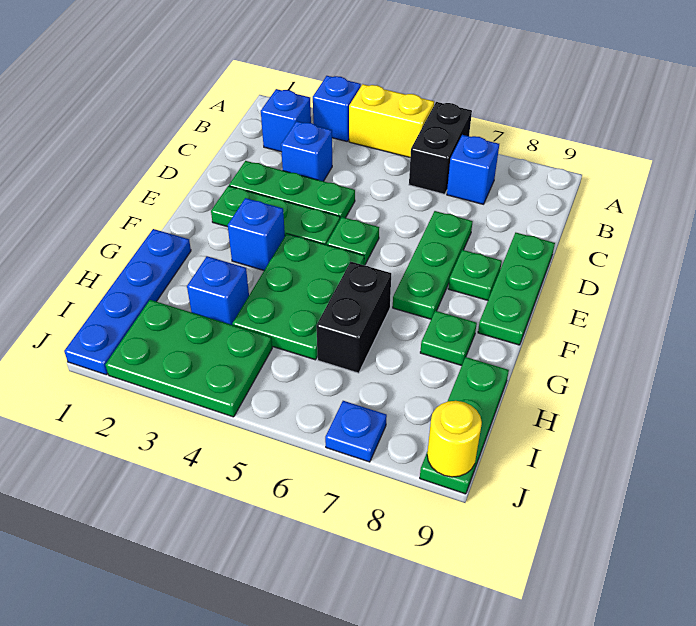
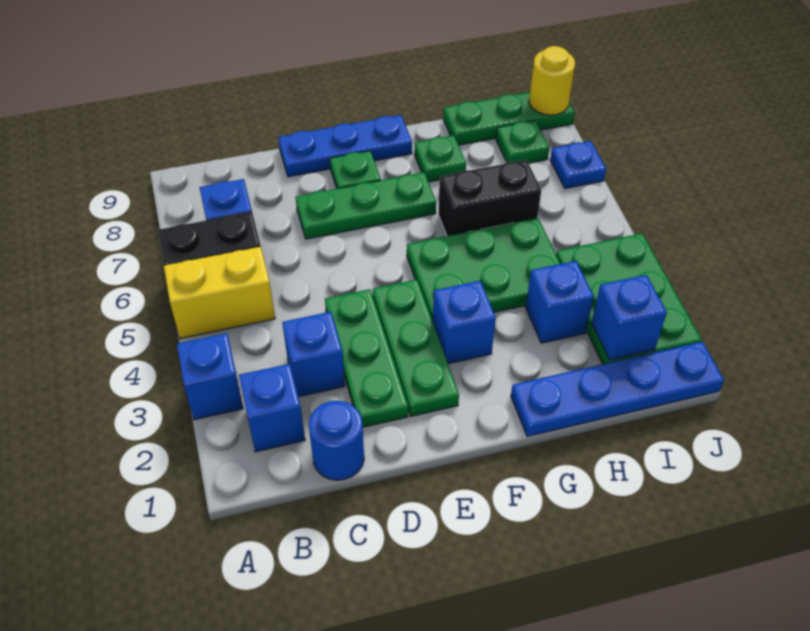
yellow brick A4:A5 level 1 -> yellow brick A5:B5 level 1
none -> blue round brick C1 level 1
green plate D9:F9 level 1 -> blue plate D9:F9 level 1
green plate E5 level 1 -> green plate I8 level 1
none -> blue brick I2 level 2

